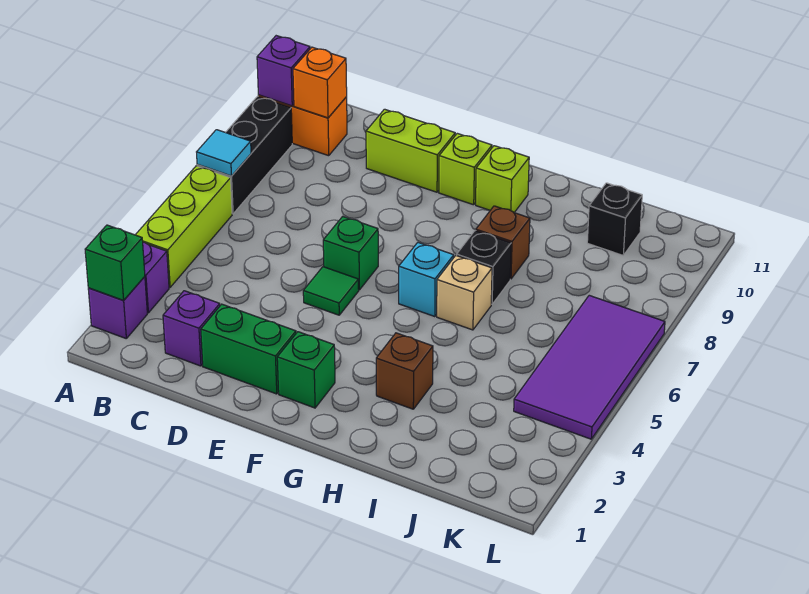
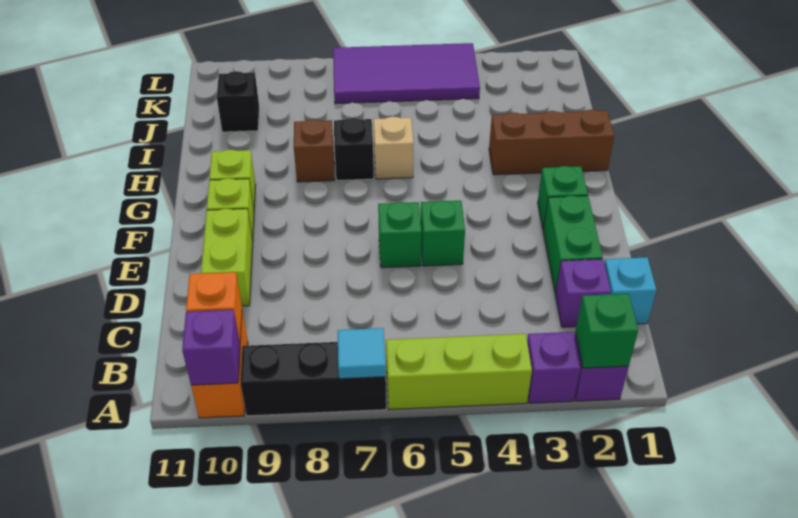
green tile E5 level 1 -> green brick E5 level 1
cyan brick G6 level 1 -> cyan brick C1 level 1
brown brick H3 level 1 -> brown brick H1:H3 level 1

